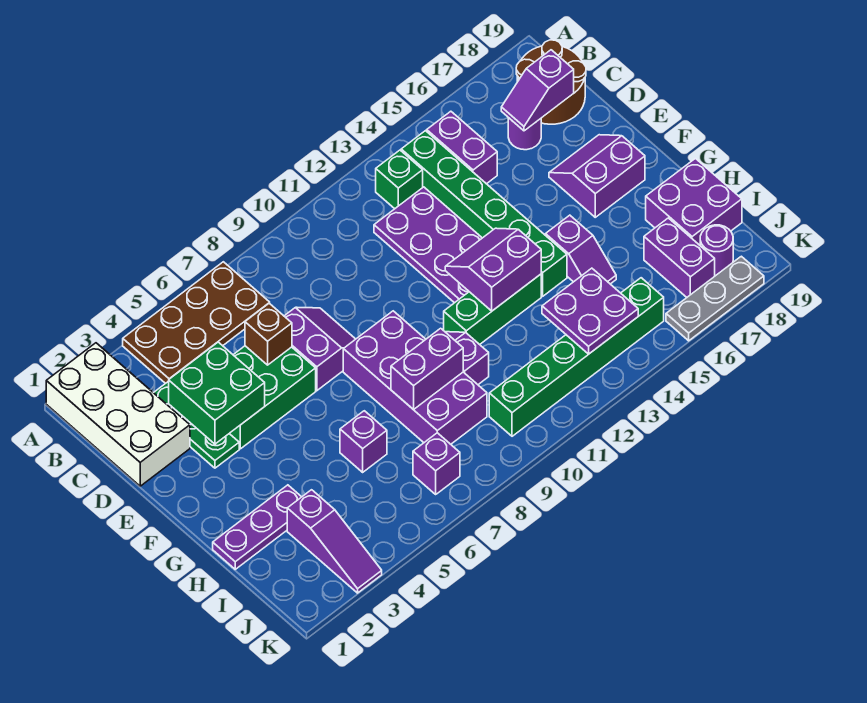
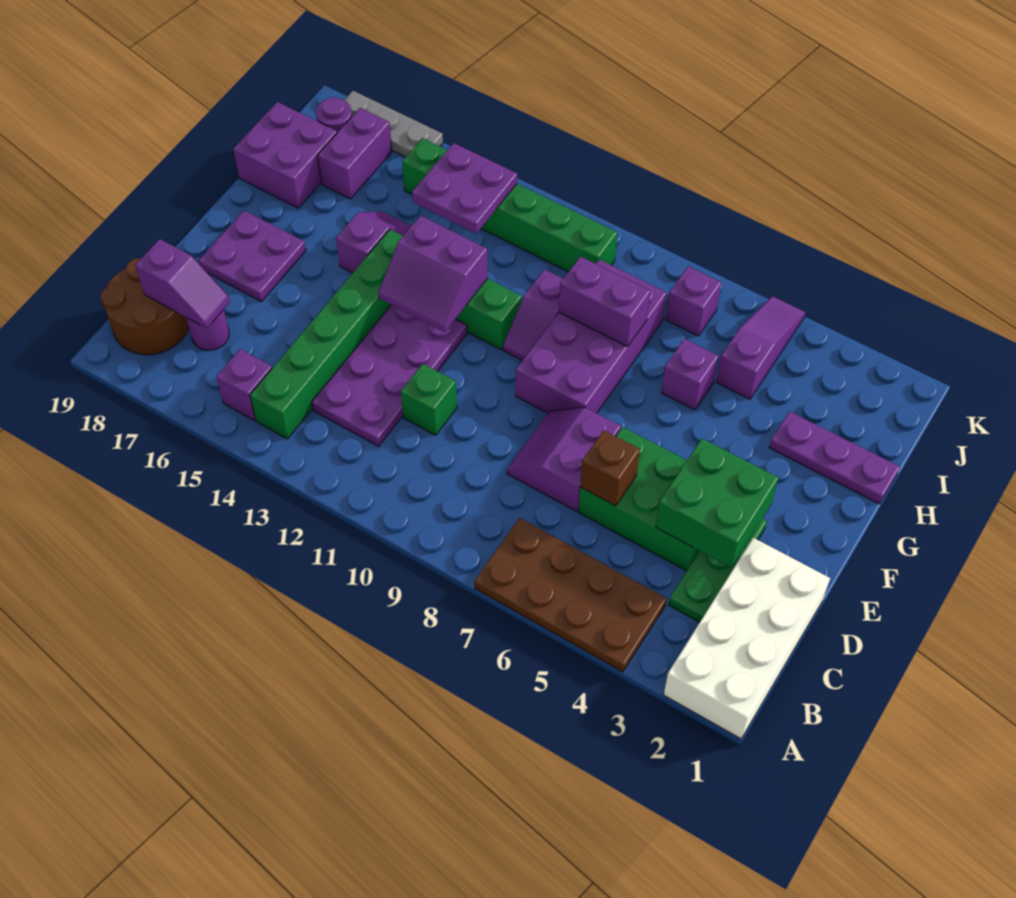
green brick B13 level 1 -> green brick D11 level 1
purple brick B15:C15 level 1 -> purple brick B15 level 1
purple slope E17:F18 level 1 top F -> purple plate E17:F18 level 1
purple slope I3:K3 level 1 top I -> purple slope I5:K5 level 1 top I

